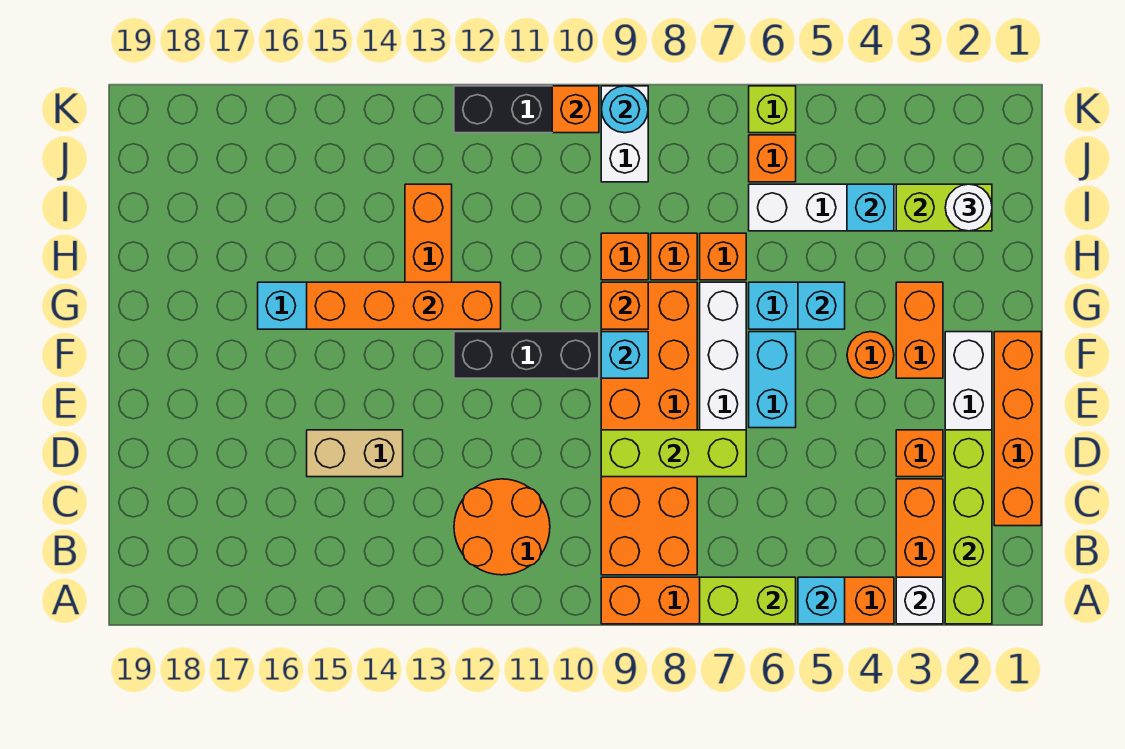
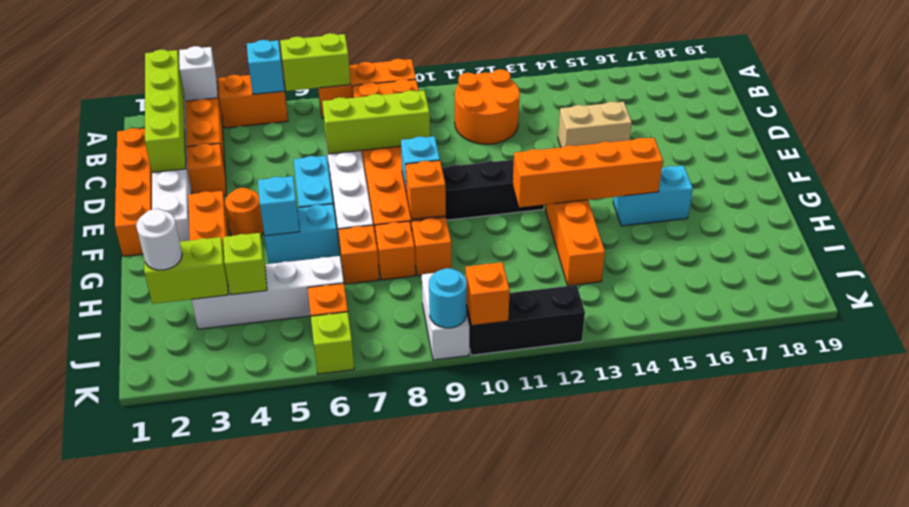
cyan brick I4 level 2 -> lime brick I4 level 2

